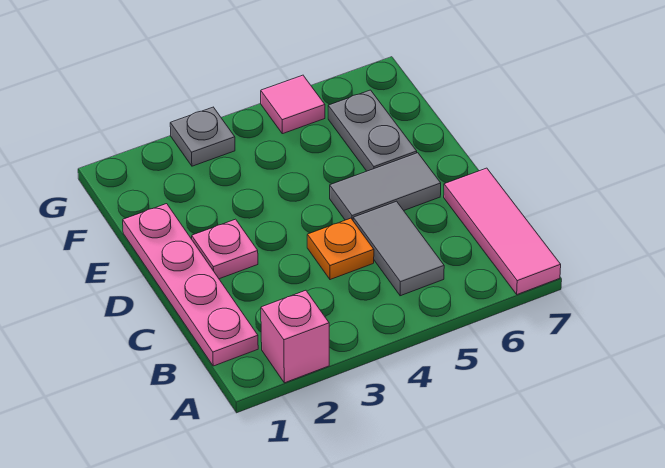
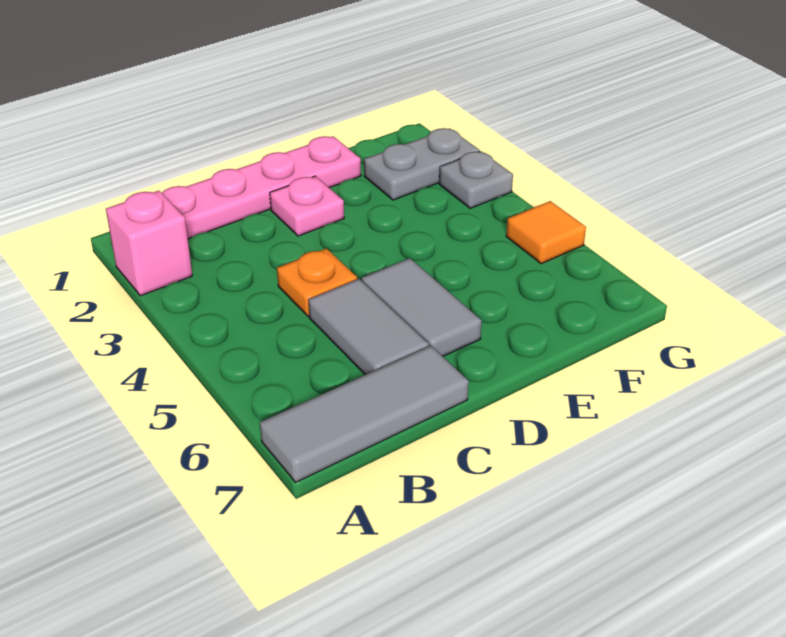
pink tile A7:C7 level 1 -> grey tile A7:C7 level 1
grey tile B5:C5 level 1 -> grey tile C5:C6 level 1
grey plate E6:F6 level 1 -> grey plate F2:G2 level 1
pink tile G5 level 1 -> orange tile G5 level 1

